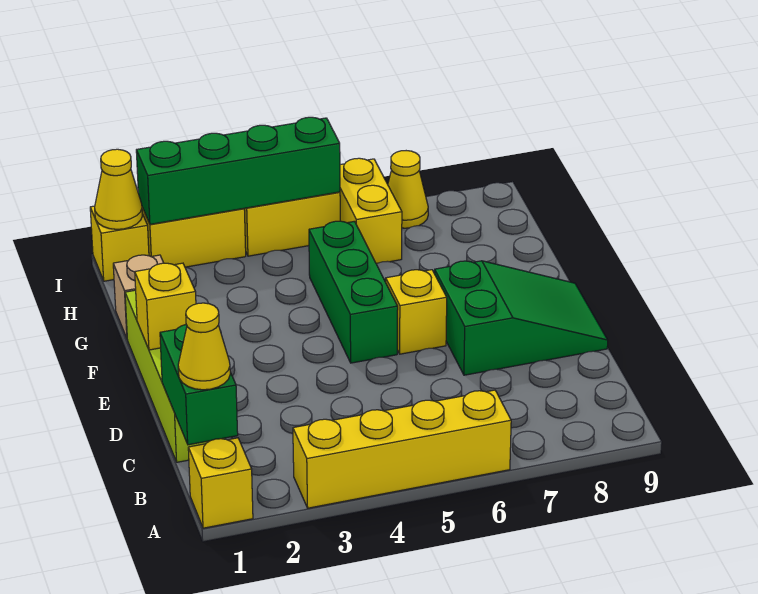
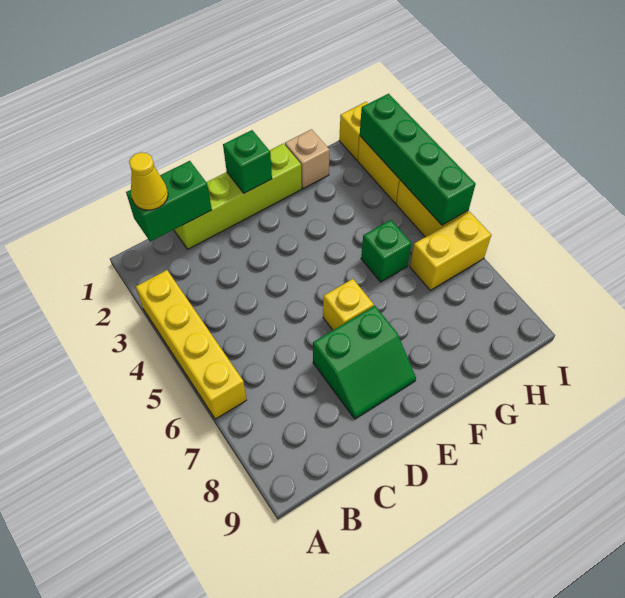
yellow brick A1 level 1 -> none
green slope D7:E9 level 1 top 7 -> green slope D7:E8 level 1 top 7
yellow brick E1 level 2 -> green brick E1 level 2
green brick E5:G5 level 1 -> green brick G5 level 1
yellow cone I1 level 2 -> none
yellow cone I7 level 1 -> none

